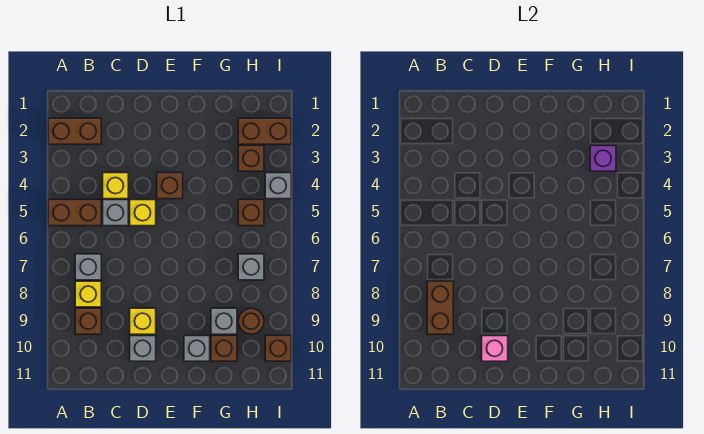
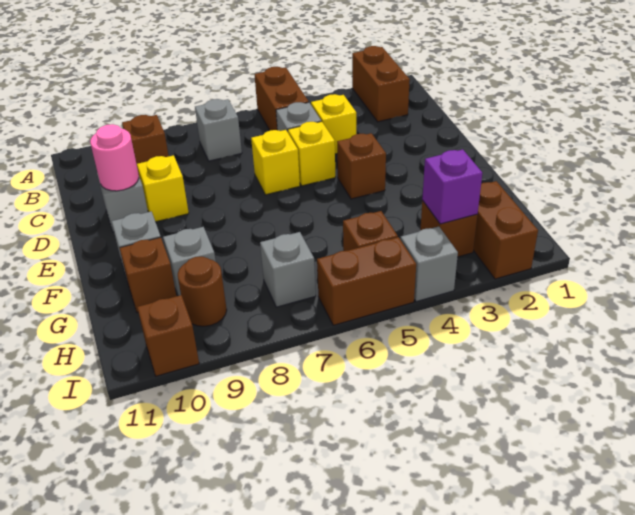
yellow brick B8 level 1 -> yellow brick D6 level 1
brown brick B8:B9 level 2 -> brown brick I5:I6 level 1
pink brick D10 level 2 -> pink round brick D10 level 2

